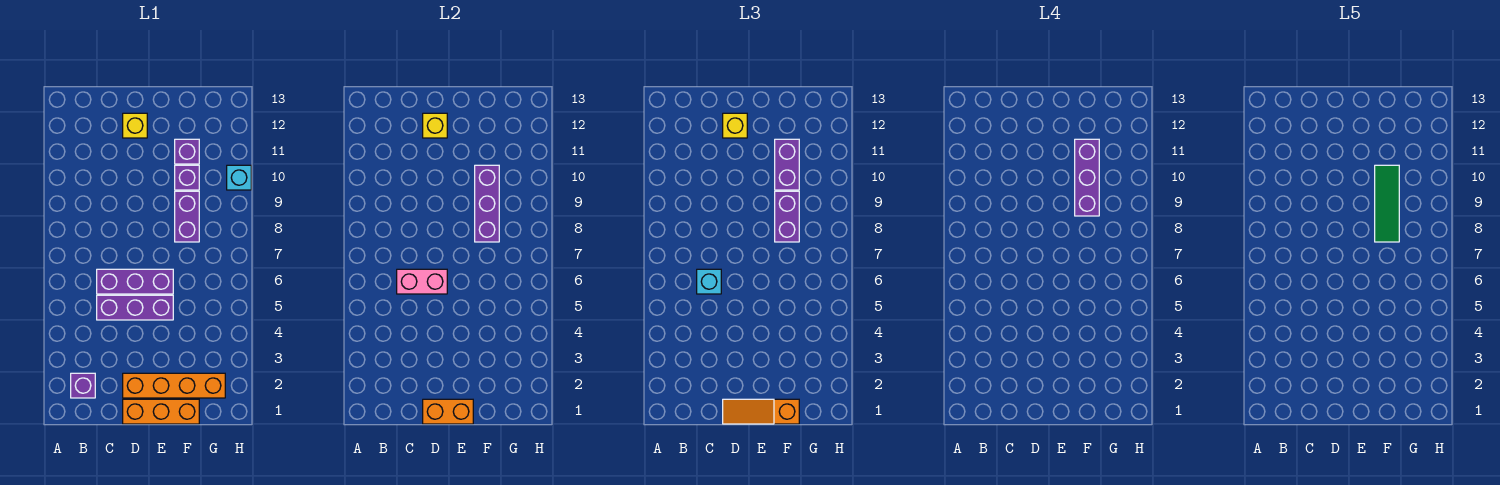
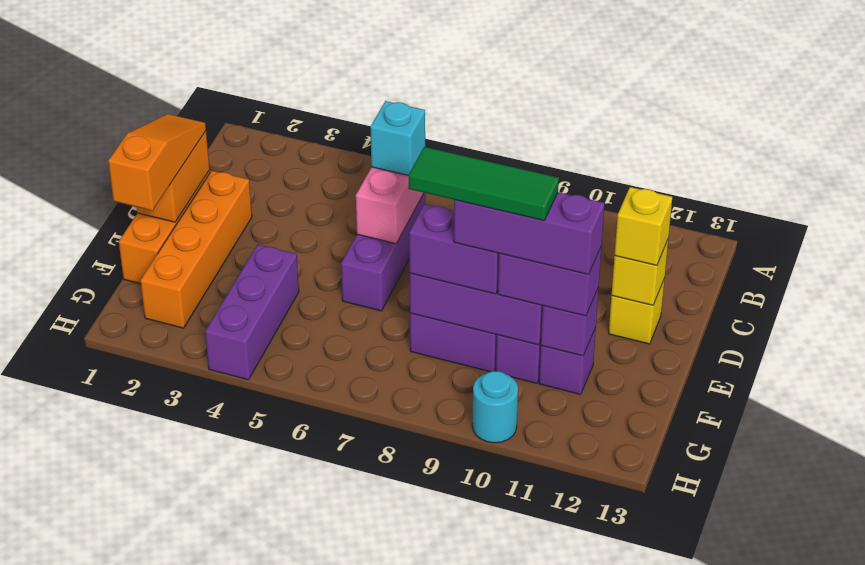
purple brick B2 level 1 -> purple brick F11 level 2
purple brick C5:E5 level 1 -> purple brick F4:H4 level 1
cyan brick H10 level 1 -> cyan round brick H10 level 1

